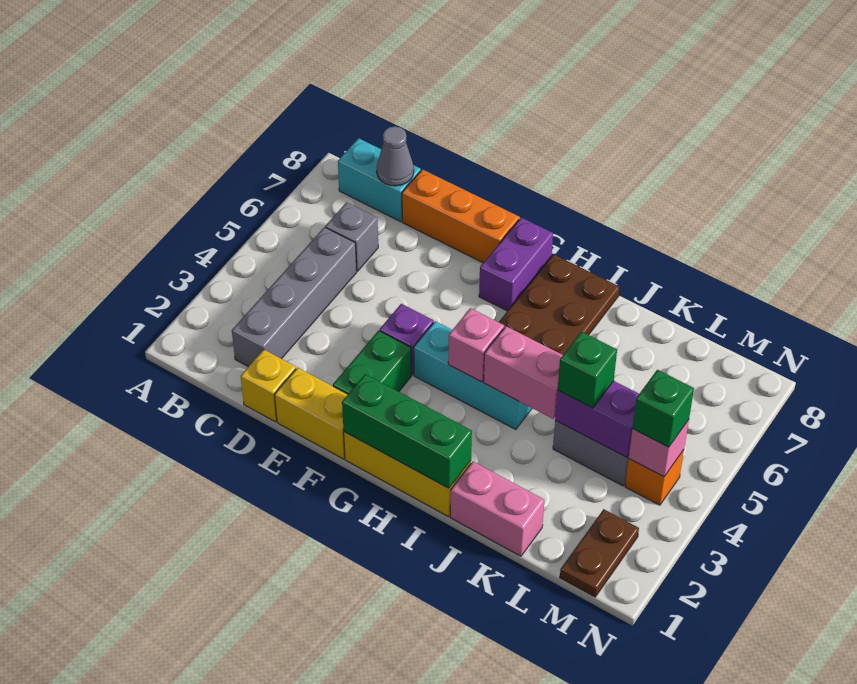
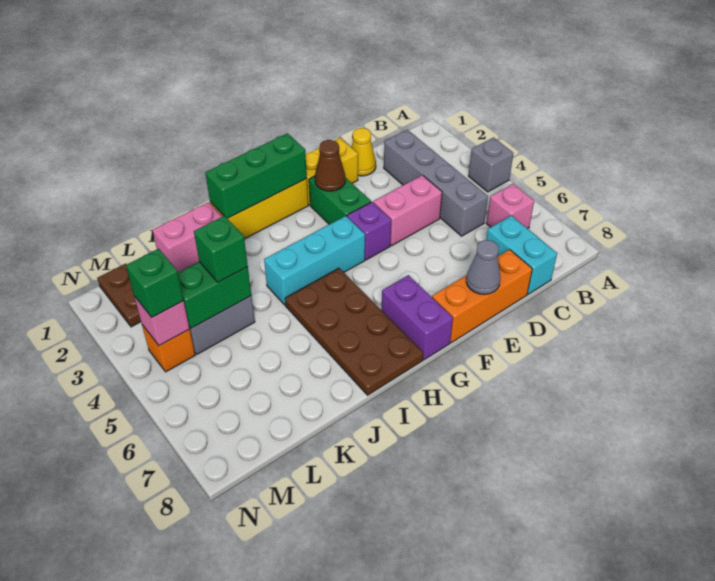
cyan brick B8:C8 level 1 -> cyan brick C7:C8 level 1
grey brick C6 level 1 -> grey brick A4 level 1
grey cone C8 level 2 -> grey cone E8 level 2
yellow brick D1 level 1 -> yellow cone D1 level 1
none -> brown cone F2 level 2
pink brick H4 level 2 -> pink brick B6 level 1
pink brick I4:J4 level 2 -> pink brick D4:E4 level 1
purple brick K4:L4 level 2 -> green brick K4:L4 level 2

